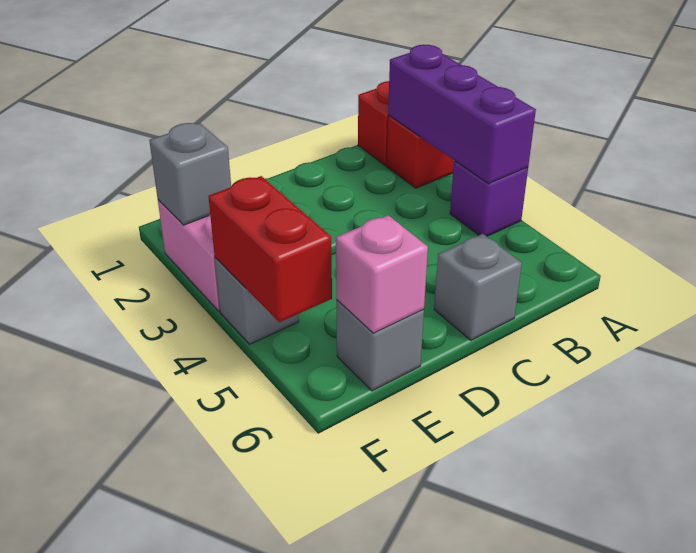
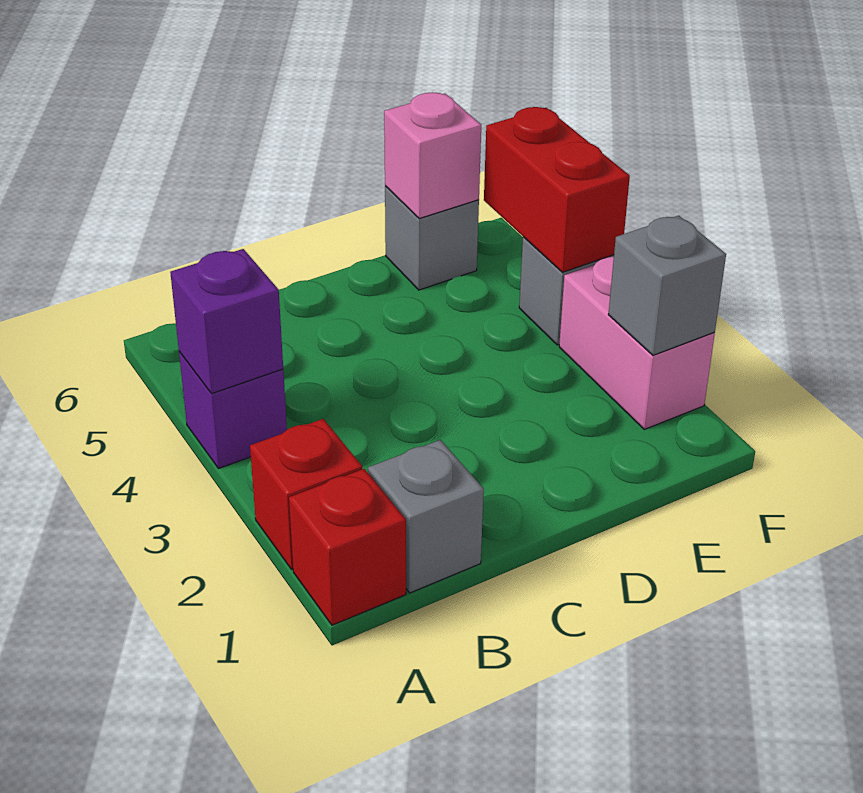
purple brick A2:A4 level 2 -> purple brick A4 level 2
grey brick C6 level 1 -> grey brick B1 level 1

